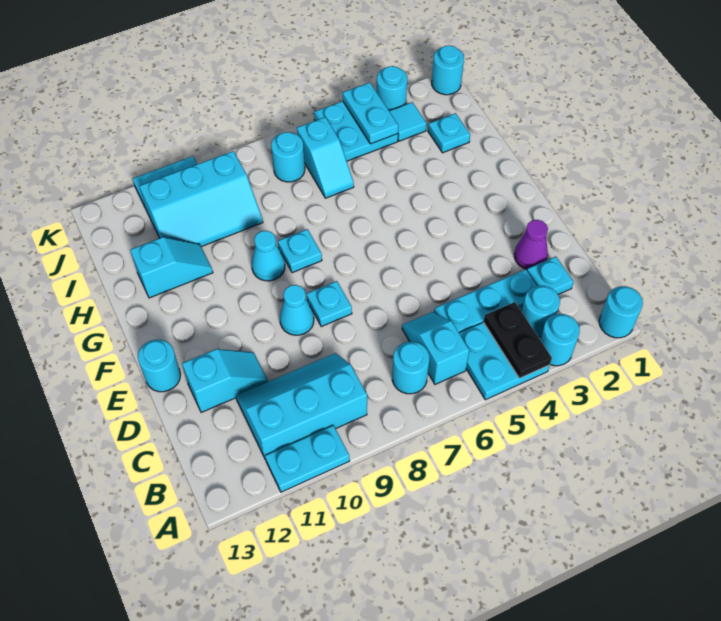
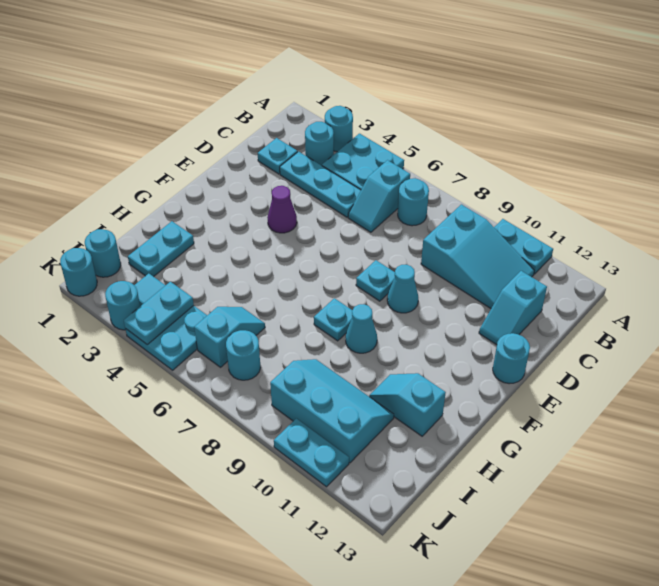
cyan round brick A1 level 1 -> cyan round brick J1 level 1
black plate A4:B4 level 2 -> none
cyan slope B9:C11 level 1 top B -> cyan slope B9:C11 level 1 top 9
purple cone D2 level 1 -> purple cone E4 level 1
cyan slope D11:D12 level 1 top 12 -> cyan slope C12:D12 level 1 top C
cyan plate I2 level 1 -> cyan plate H2:I2 level 1

